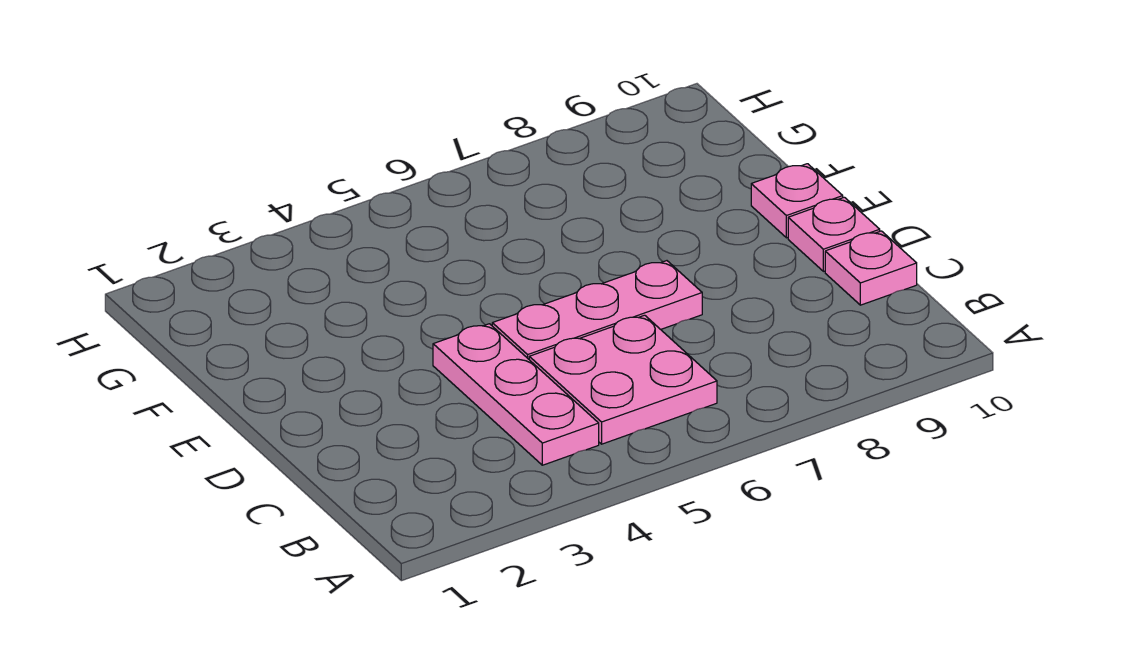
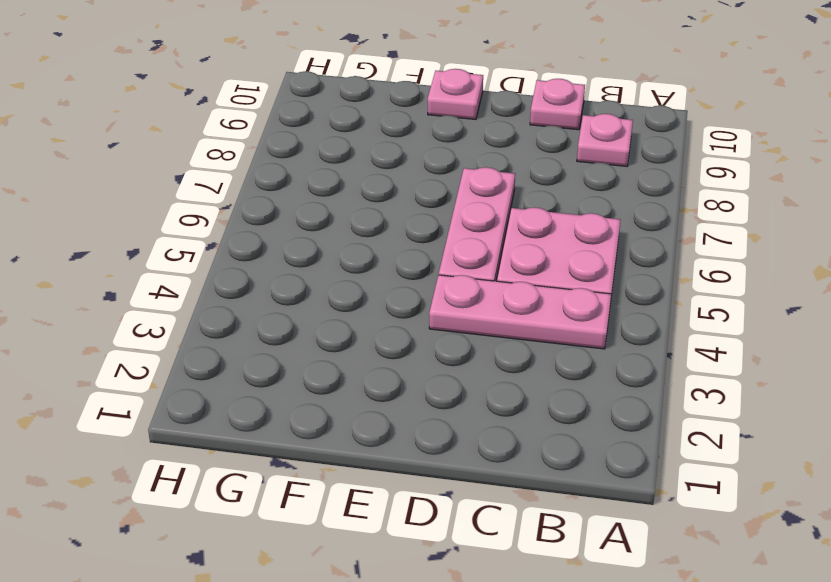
pink plate D10 level 1 -> pink plate B9 level 1

